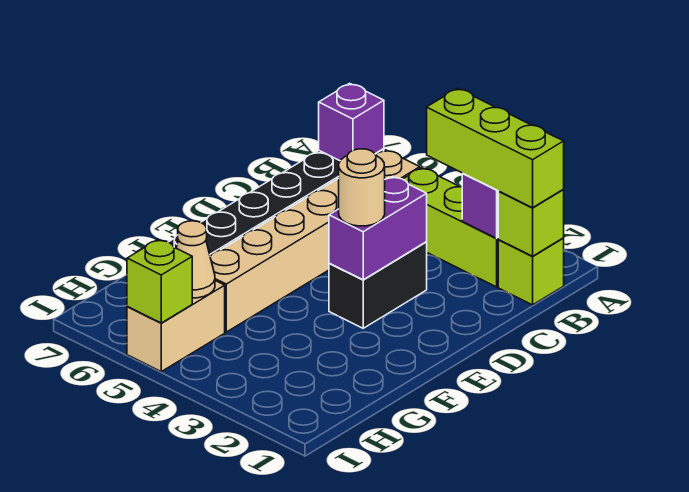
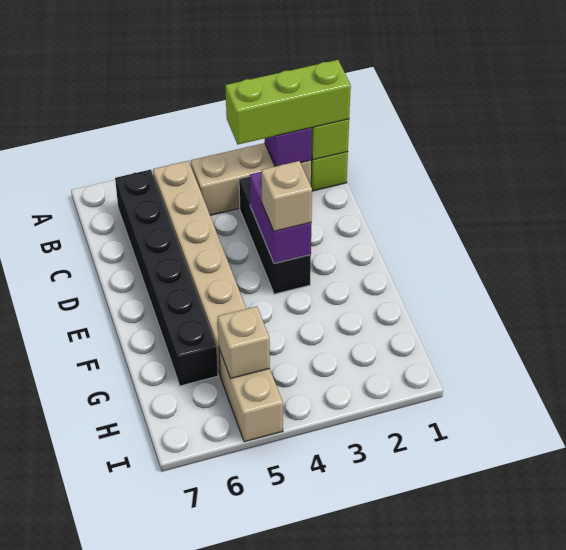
lime brick B2:B4 level 1 -> tan brick B2:B4 level 1
purple brick B6 level 2 -> none
black brick D3:E3 level 1 -> black brick C3:E3 level 1
tan round brick E3 level 3 -> tan brick E3 level 3
tan cone H5 level 2 -> tan brick H5 level 2
lime brick I5 level 2 -> none

